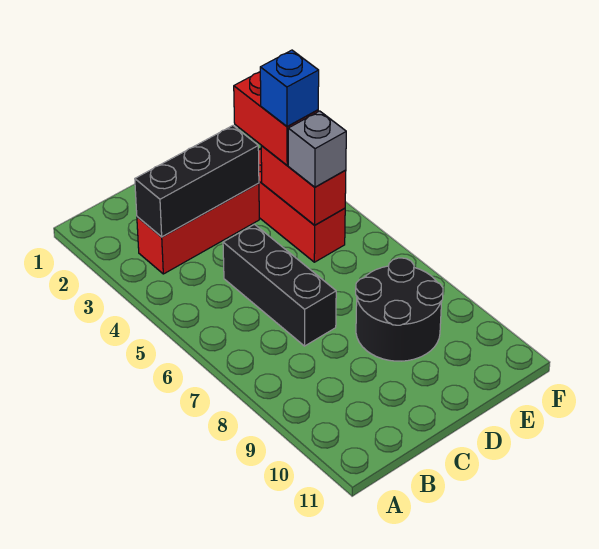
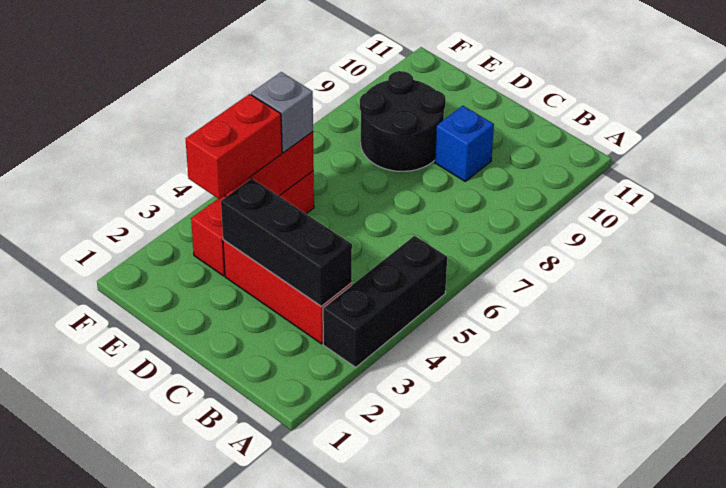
black brick C5:C7 level 1 -> black brick A3:A5 level 1
blue brick E4 level 4 -> blue brick C9 level 1

